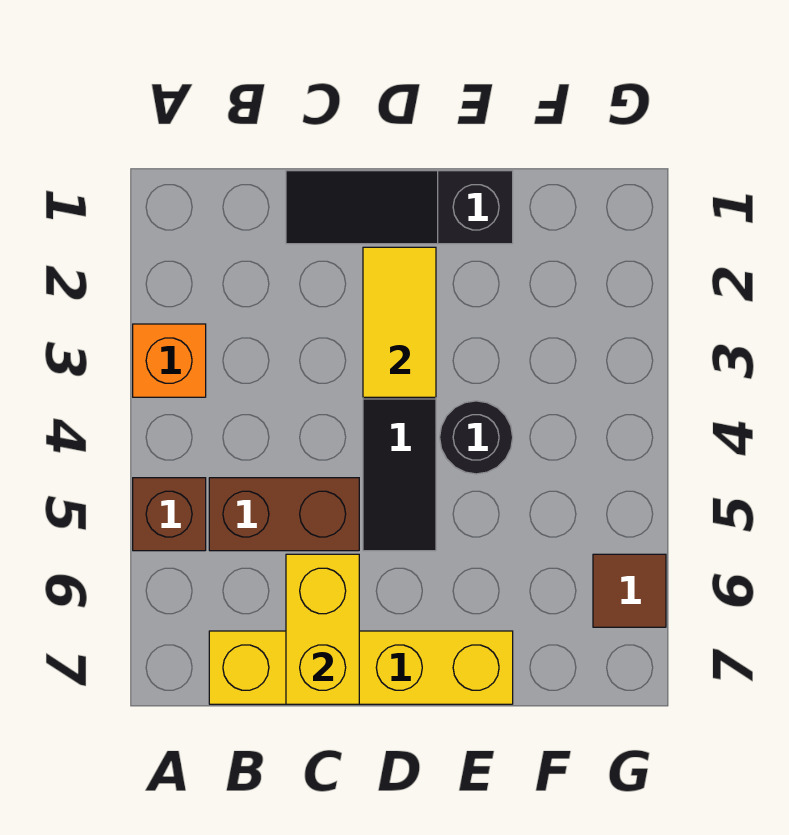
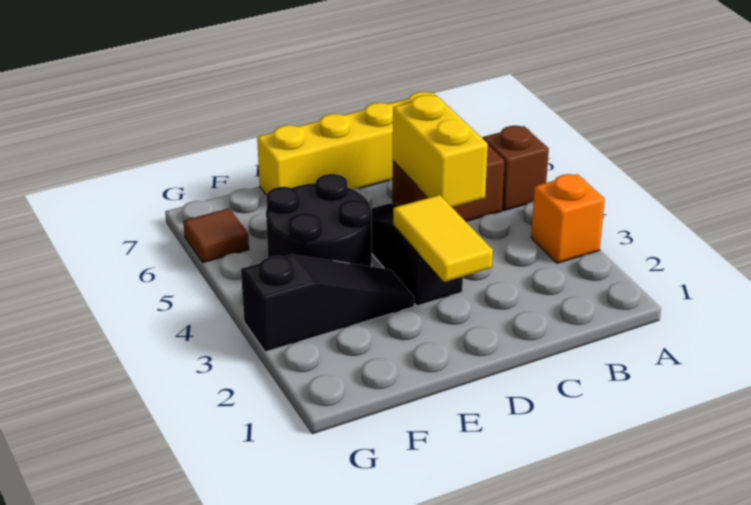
black slope C1:E1 level 1 top E -> black slope E3:G3 level 1 top G
yellow brick C6:C7 level 2 -> yellow brick C4:C5 level 2
black round brick E4 level 1 -> black round brick E4:F5 level 1

